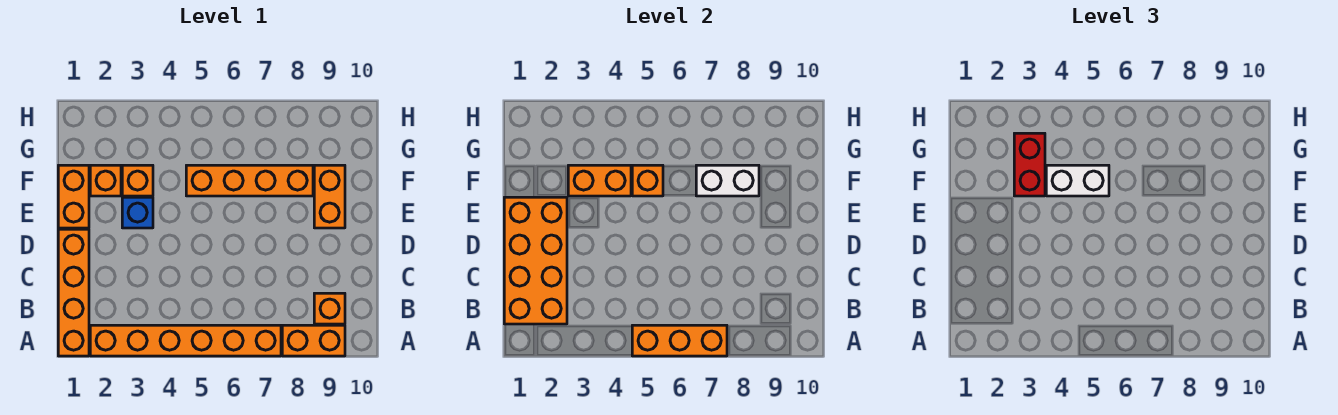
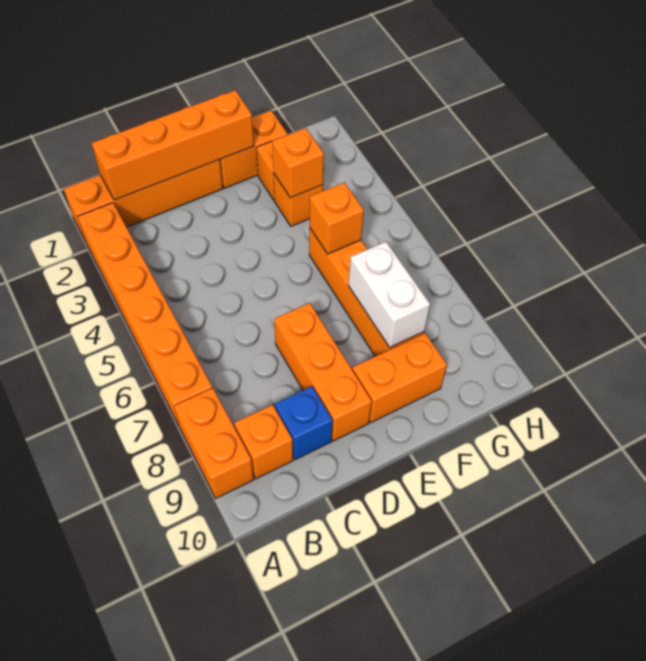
orange brick A5:A7 level 2 -> orange brick D7:D9 level 1
orange brick B1:E2 level 2 -> orange brick B1:E1 level 2
blue brick E3 level 1 -> blue brick C9 level 1
orange brick F3:F4 level 2 -> orange brick F3 level 2
red brick F3:G3 level 3 -> none
white brick F4:F5 level 3 -> none

